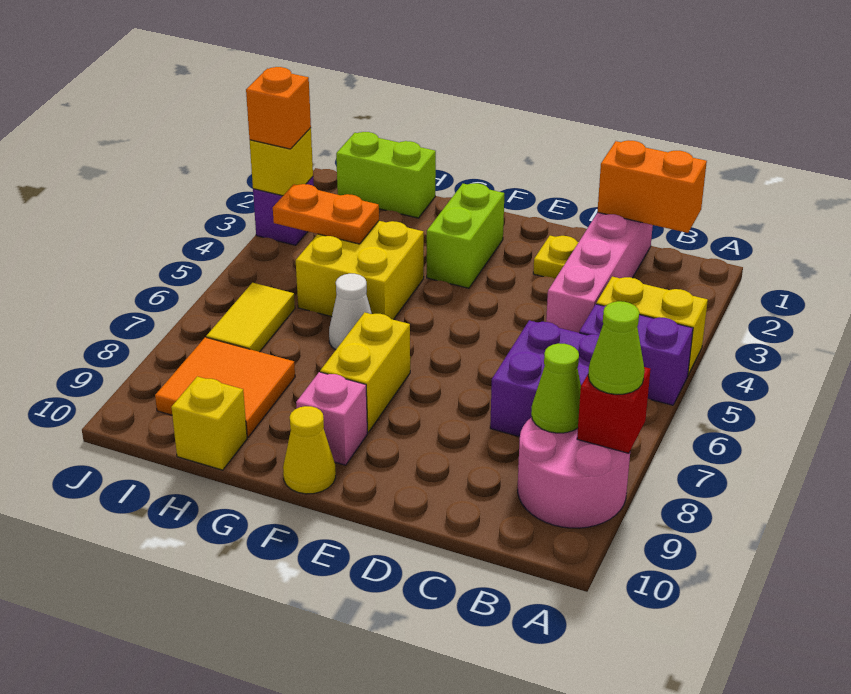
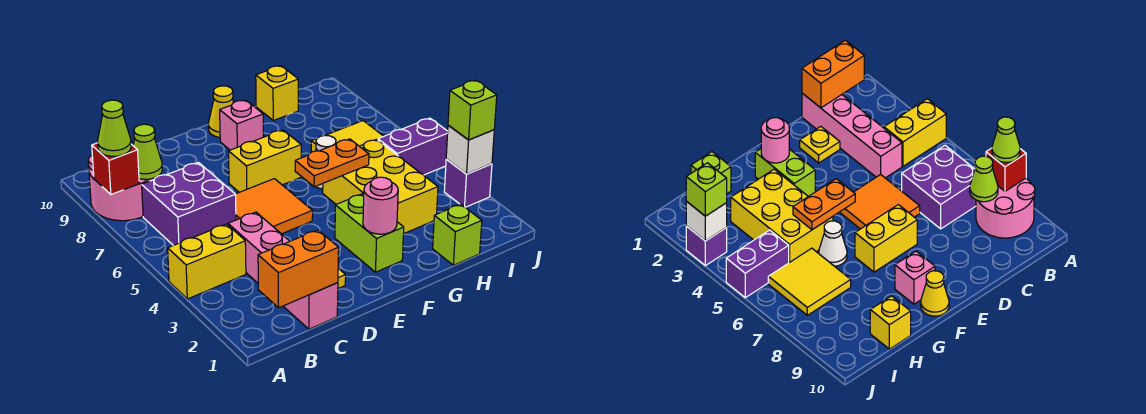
purple brick A5:B5 level 1 -> purple brick I5:J5 level 1
none -> pink round brick F2 level 2
yellow brick F7:F8 level 1 -> yellow brick E7:F7 level 1
yellow brick G4:H5 level 1 -> yellow brick G3:H5 level 1
lime brick H1:I1 level 1 -> lime brick H1 level 1
orange plate H4:I4 level 2 -> orange plate F5:G5 level 2
orange tile H8:I9 level 1 -> orange tile D5:E6 level 1
yellow tile I6:I7 level 1 -> yellow tile H6:I7 level 1
yellow brick J3 level 2 -> white brick J3 level 2
orange brick J3 level 3 -> lime brick J3 level 3

